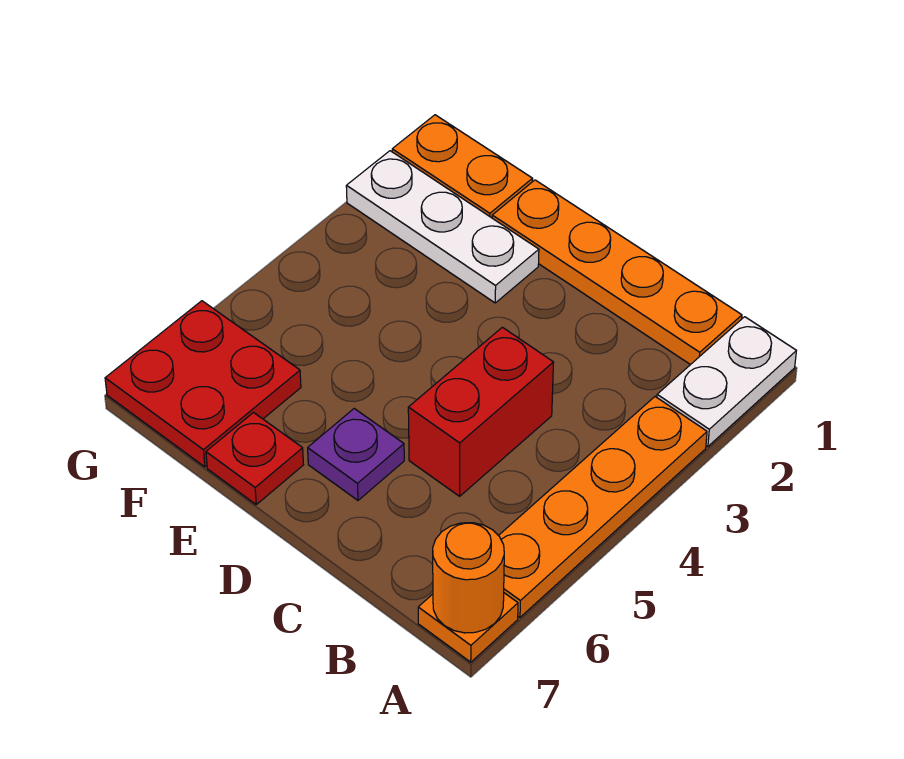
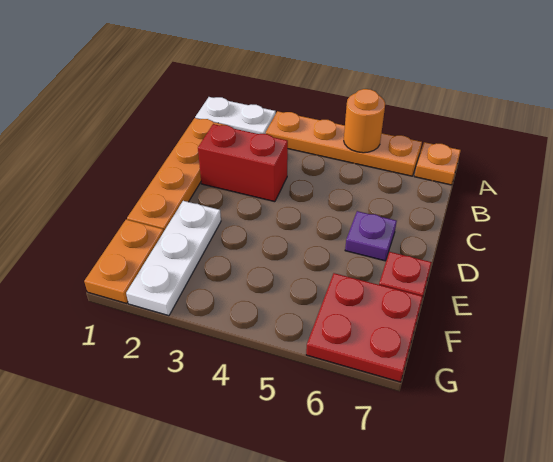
orange round brick A7 level 2 -> orange round brick A5 level 2
red brick C4:C5 level 1 -> red brick C2:C3 level 1

